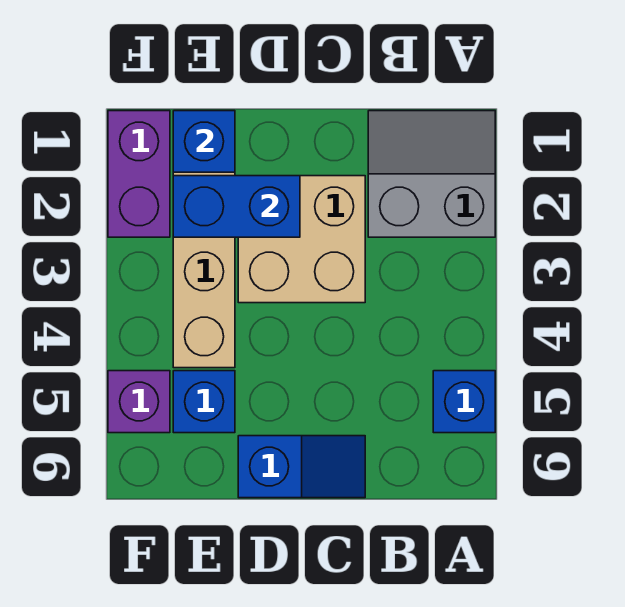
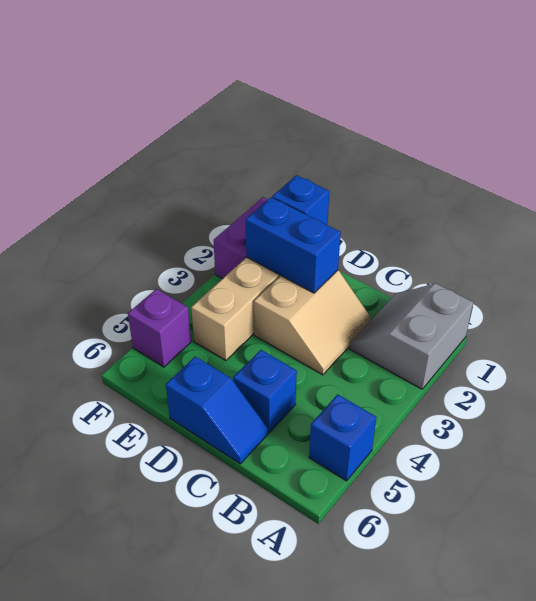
grey slope A1:B2 level 1 top 2 -> grey slope A1:B2 level 1 top A
tan brick C2:D3 level 1 -> tan slope C2:D3 level 1 top D
blue brick E5 level 1 -> blue brick C5 level 1

